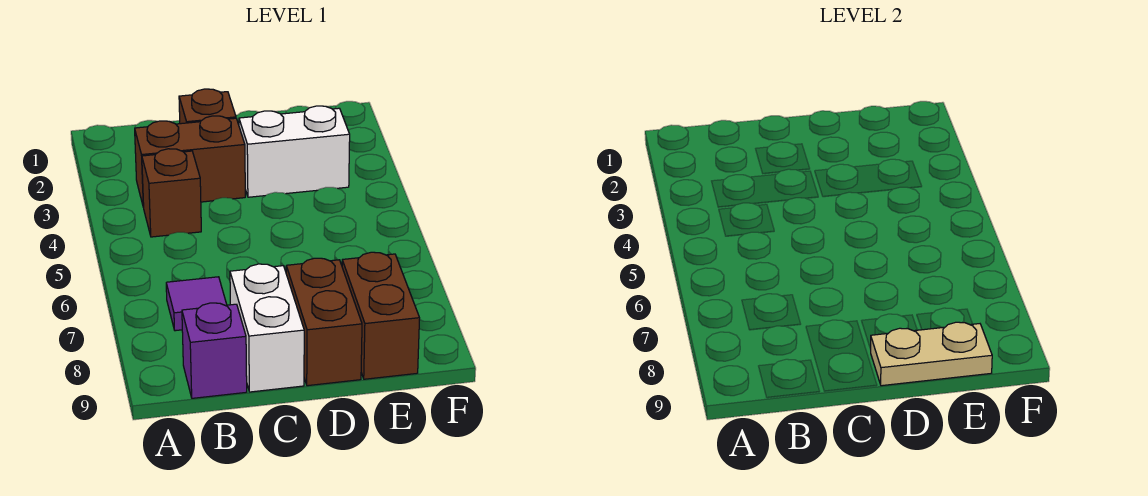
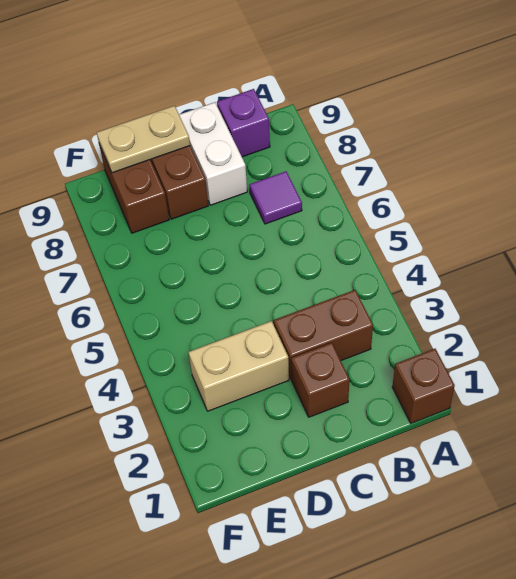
brown brick B4 level 1 -> brown brick A1 level 1
white brick D3:E3 level 1 -> tan brick D3:E3 level 1

